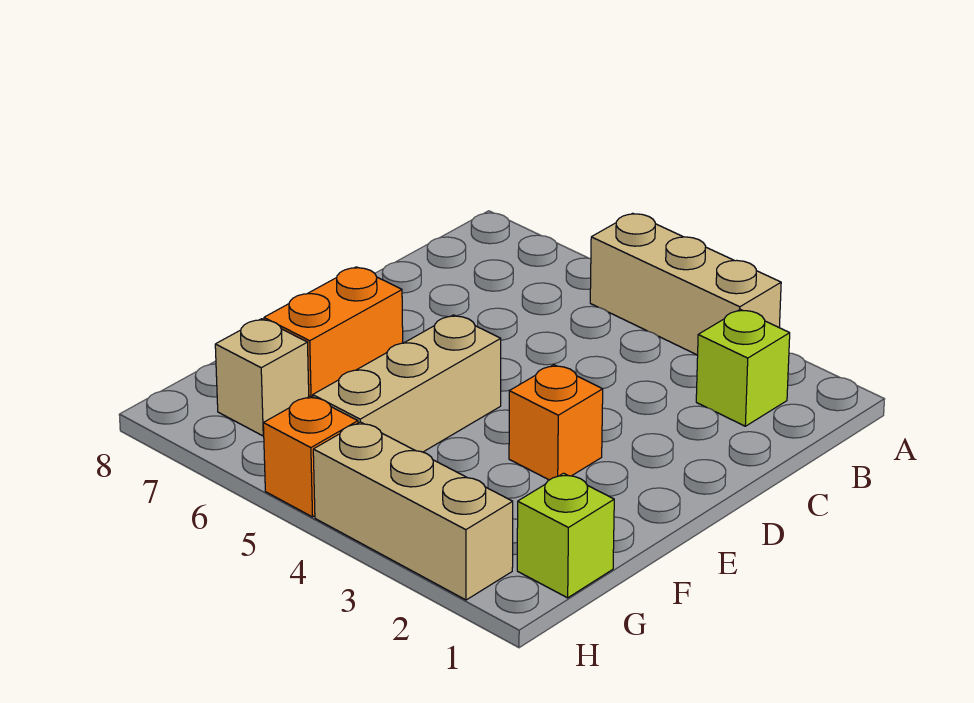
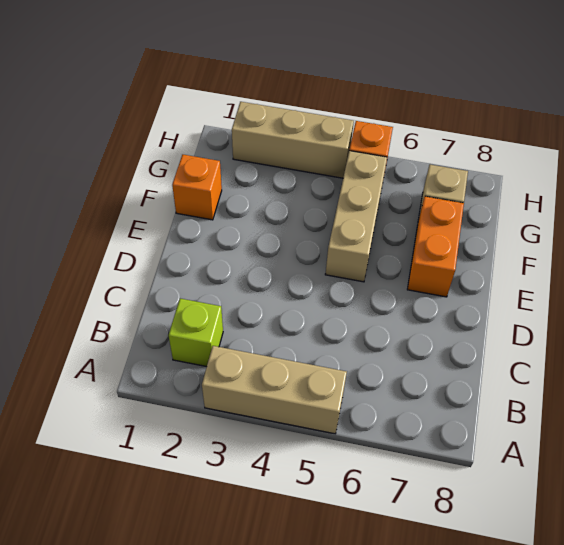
orange brick E3 level 1 -> orange brick F1 level 1
lime brick G1 level 1 -> none

